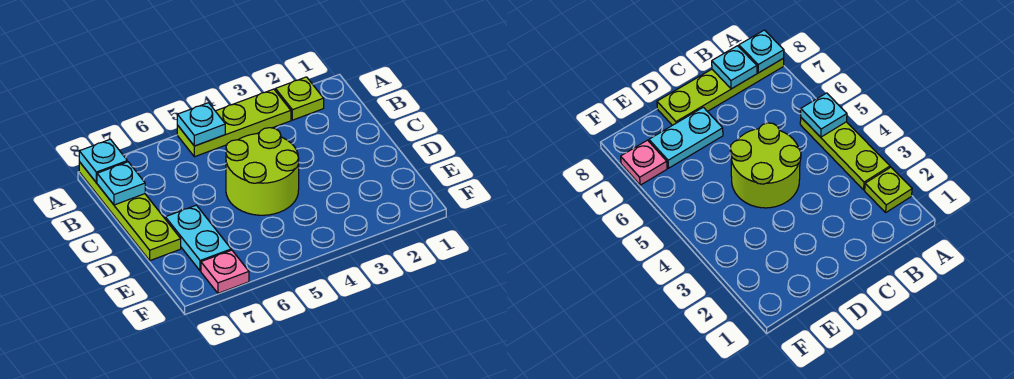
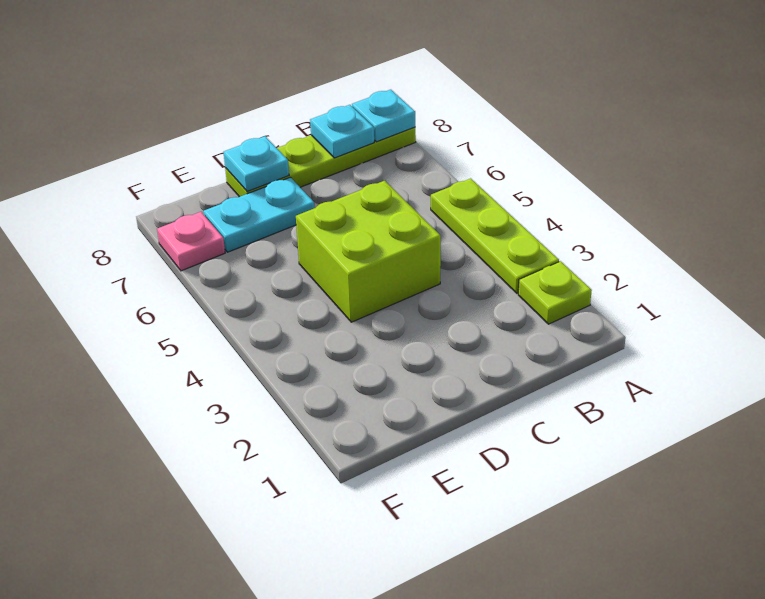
cyan plate A5 level 2 -> cyan plate D8 level 2
lime round brick C4:D5 level 1 -> lime brick C4:D5 level 1

